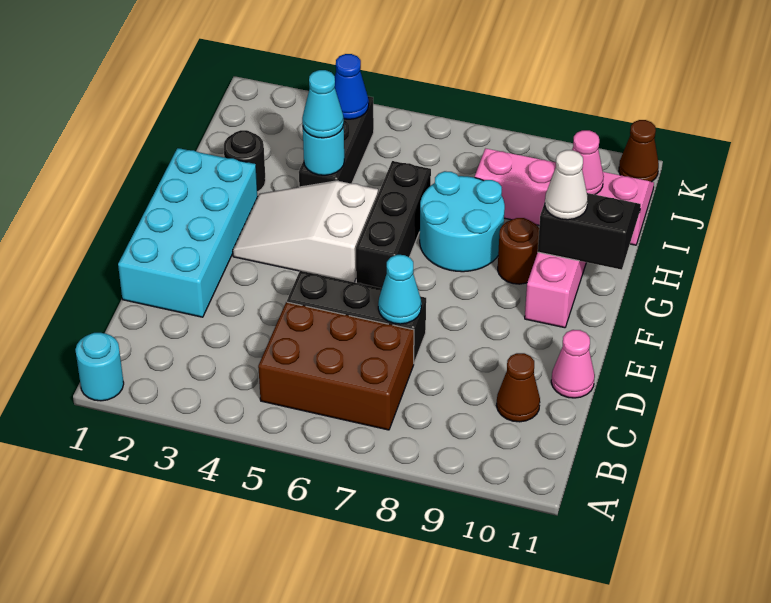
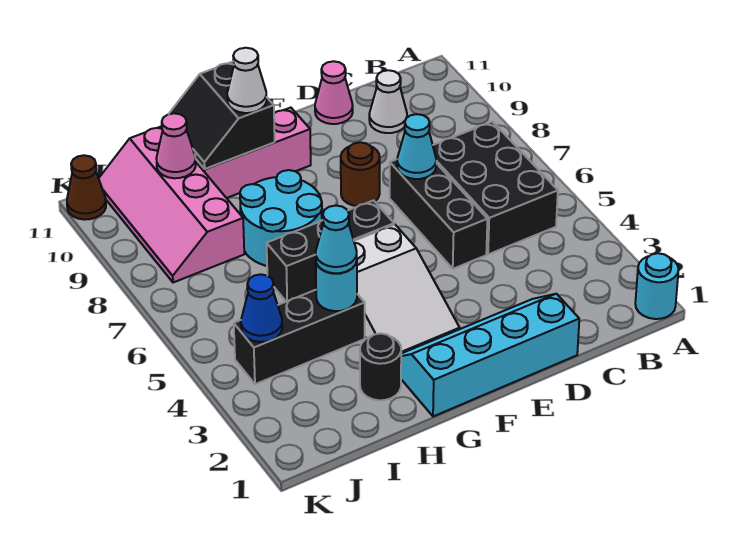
brown brick B5:C7 level 1 -> black brick B5:C7 level 1
brown cone C10 level 1 -> white cone C10 level 1
cyan brick D1:G2 level 1 -> cyan slope D1:G2 level 1 top 1
brown round brick G9 level 1 -> brown round brick E8 level 1

